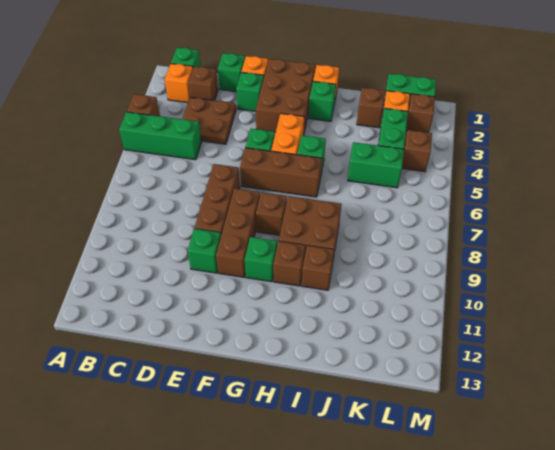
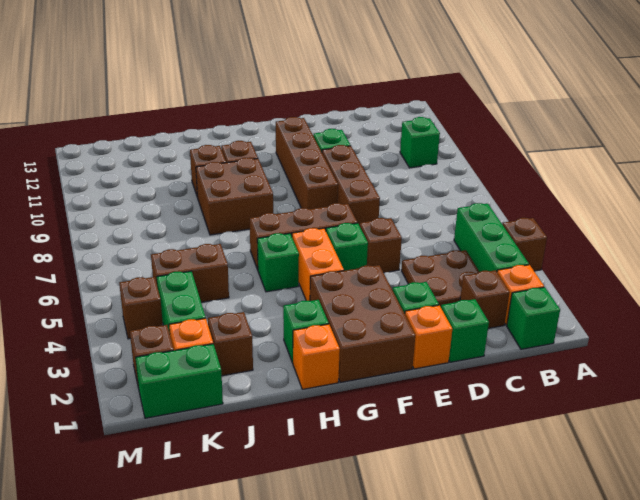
green brick A5:C5 level 1 -> green brick B3:B5 level 1
brown brick F8:F10 level 1 -> brown brick F8:F11 level 1
brown brick G8 level 1 -> brown brick E5 level 1
green brick G10 level 1 -> green brick B10 level 1
green brick J5:K5 level 1 -> brown brick J5:K5 level 1

